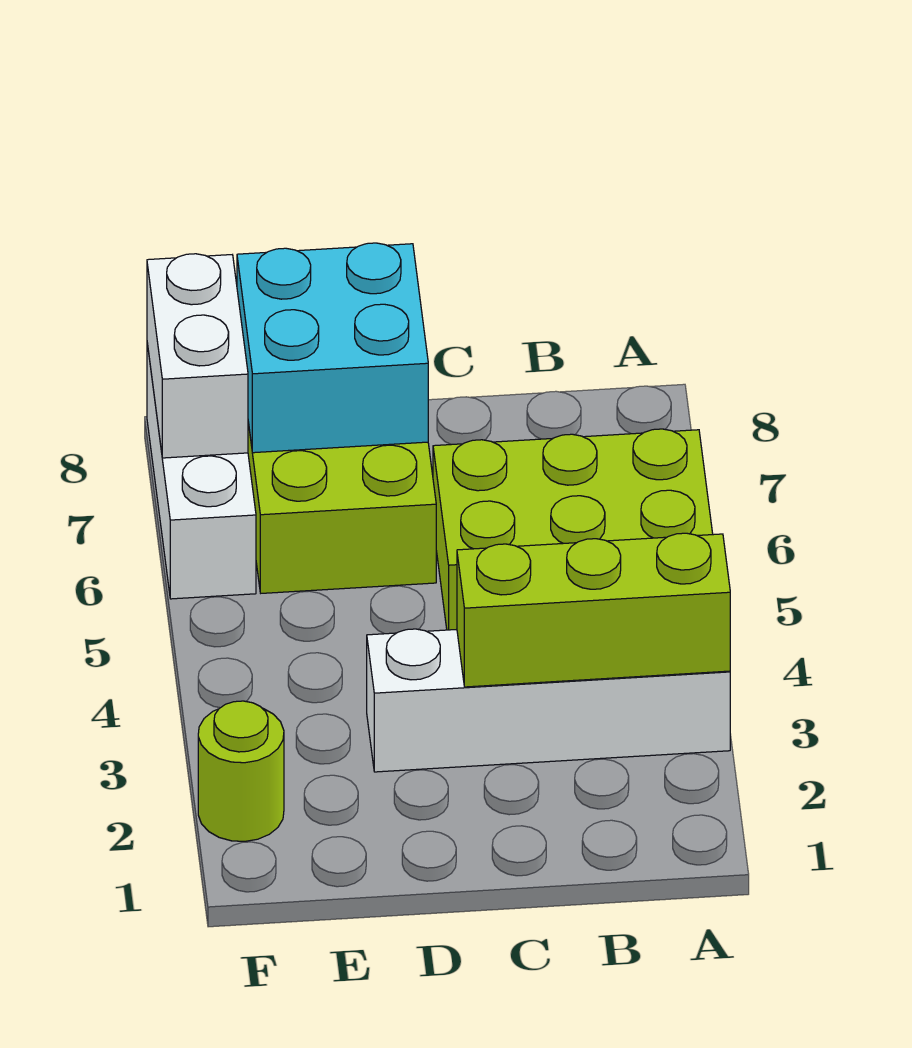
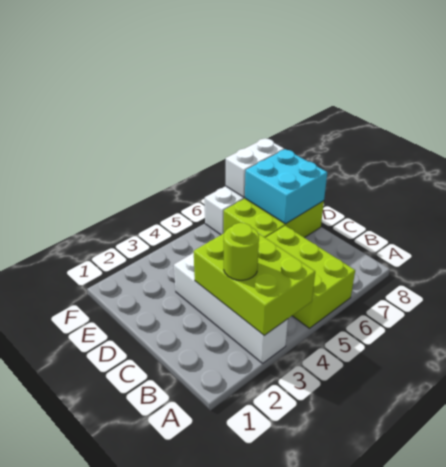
lime brick A3:C3 level 2 -> lime brick A3:C4 level 2
lime round brick F2 level 1 -> lime round brick B3 level 3

